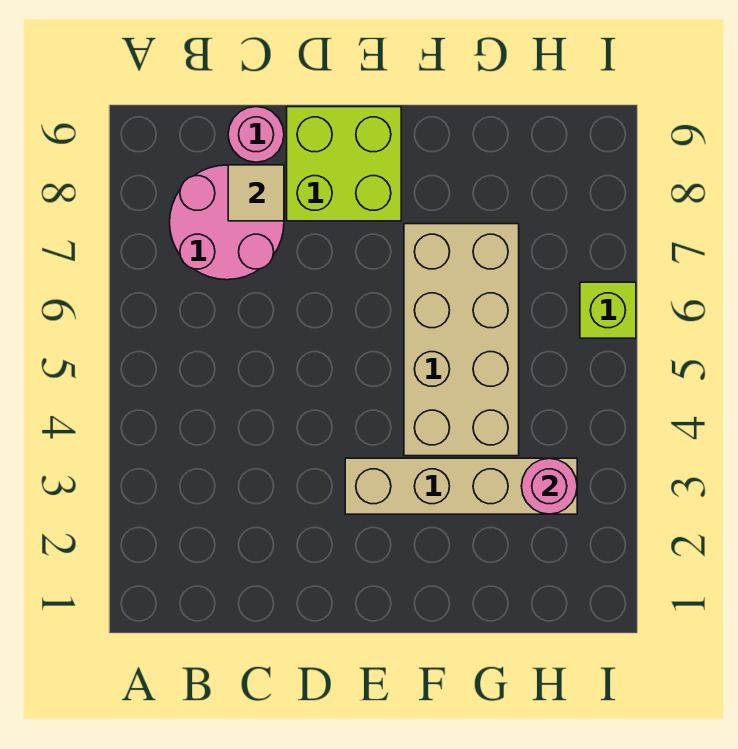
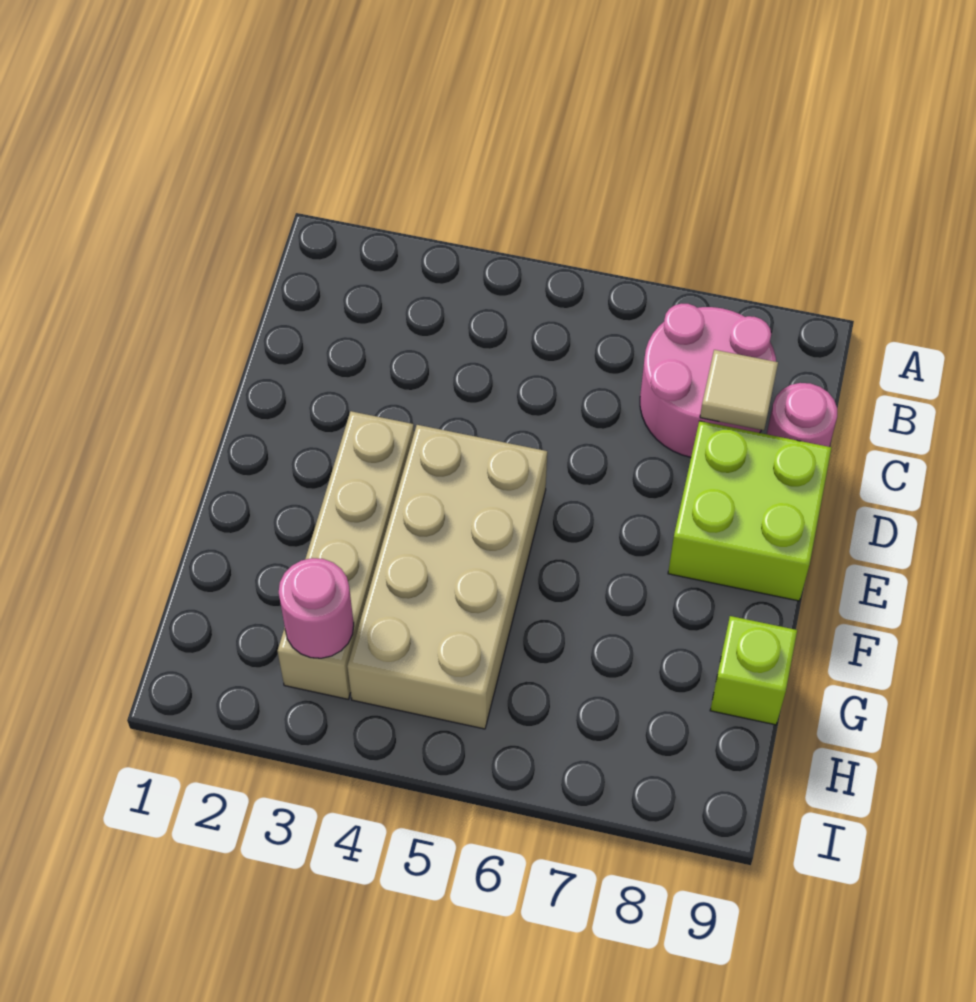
tan brick F4:G7 level 1 -> tan brick E4:H5 level 1
lime brick I6 level 1 -> lime brick G9 level 1

